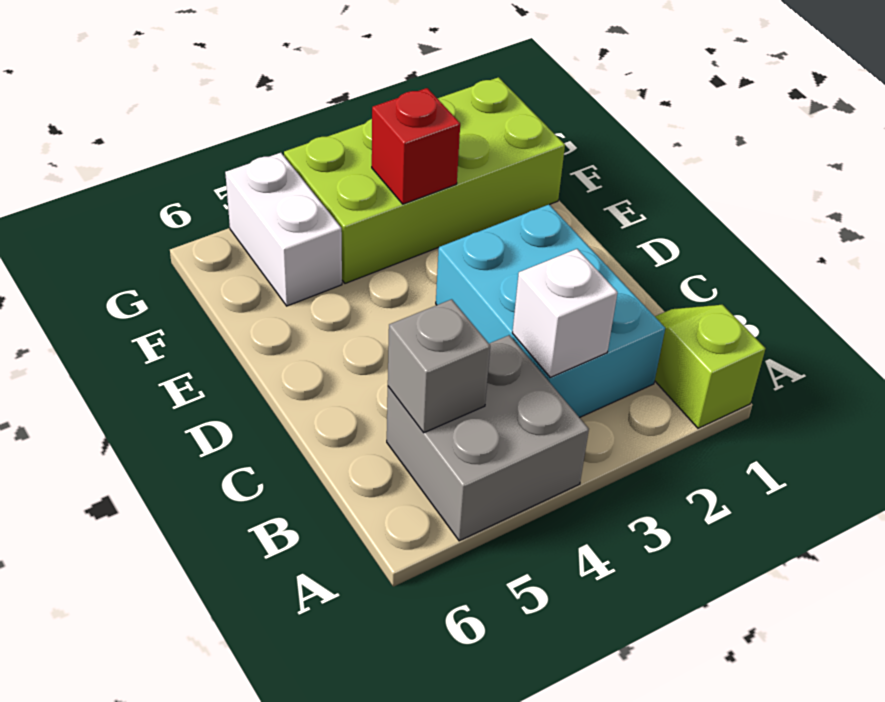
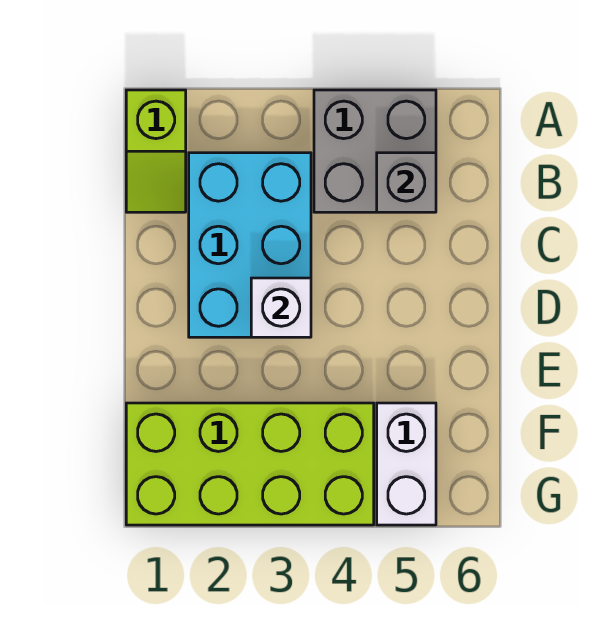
white brick B3 level 2 -> white brick D3 level 2
red brick F3 level 2 -> none

